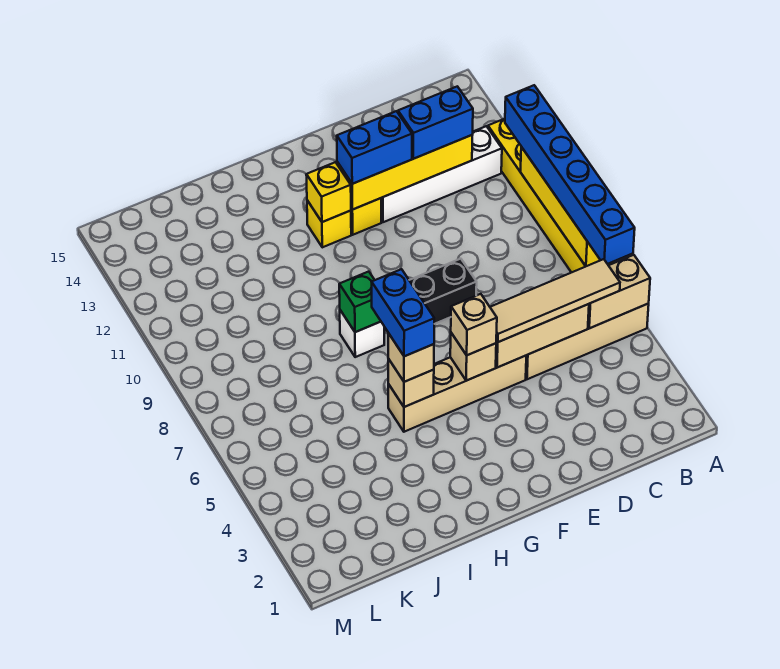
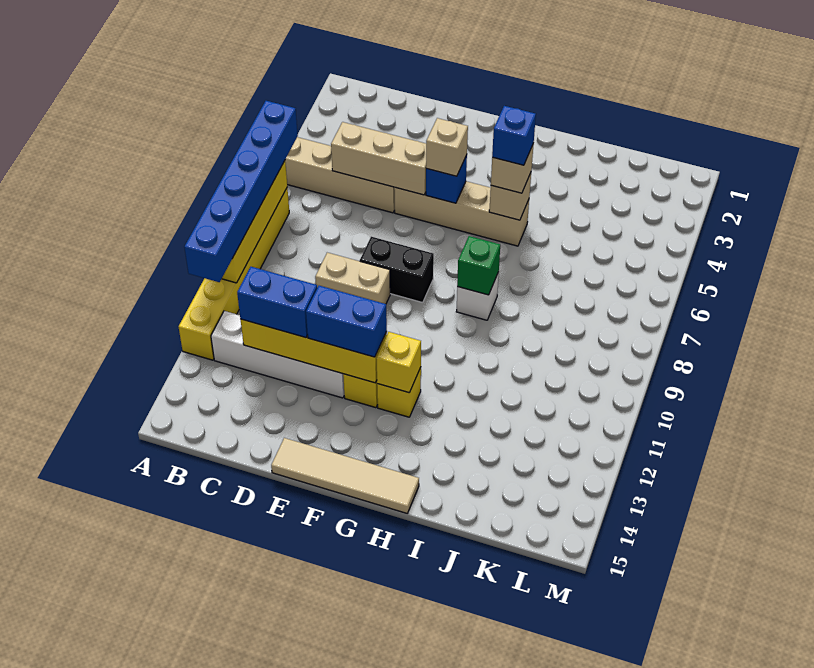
tan brick A5:B5 level 2 -> tan brick D9:E9 level 1
tan tile B5:E5 level 3 -> tan tile E15:H15 level 1
tan brick F5 level 2 -> blue brick F5 level 2
blue brick H5:H6 level 4 -> blue brick H5 level 4

